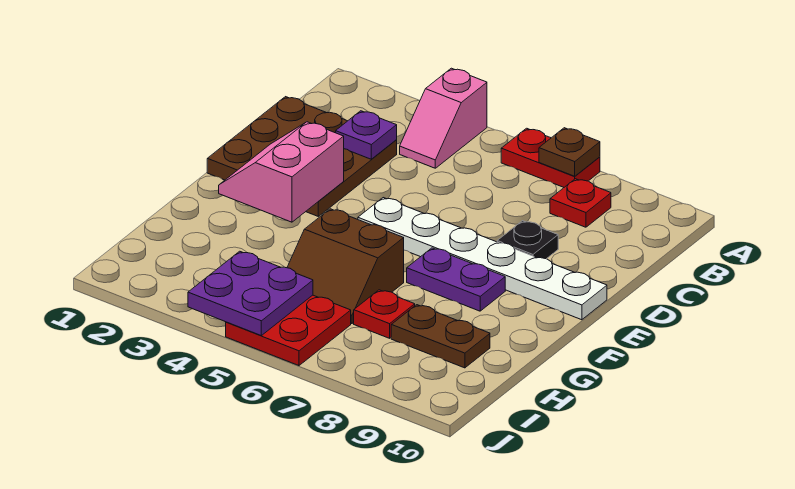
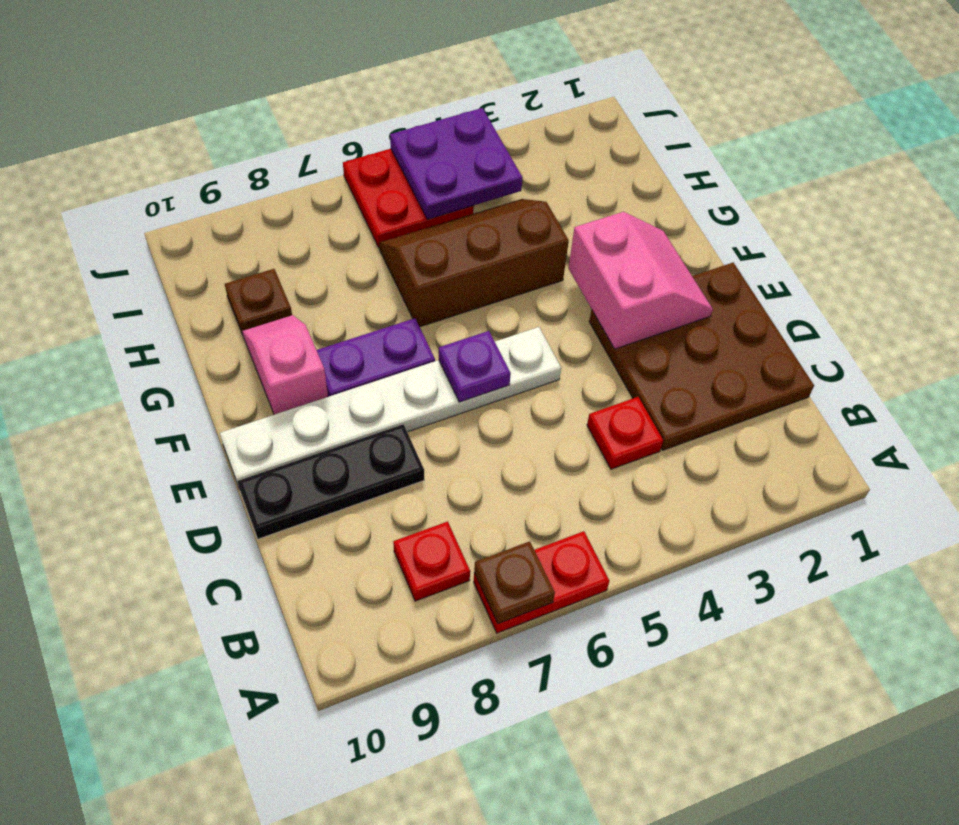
pink slope A4:B4 level 1 top A -> pink slope F9:G9 level 1 top F
purple plate C3 level 2 -> purple plate E6 level 2
black plate D8 level 1 -> black plate D8:D10 level 1
brown slope G5:H6 level 1 top G -> brown slope G4:H6 level 1 top G
red plate H7 level 1 -> red plate C4 level 1
brown plate H8:H9 level 1 -> brown plate H9 level 1

